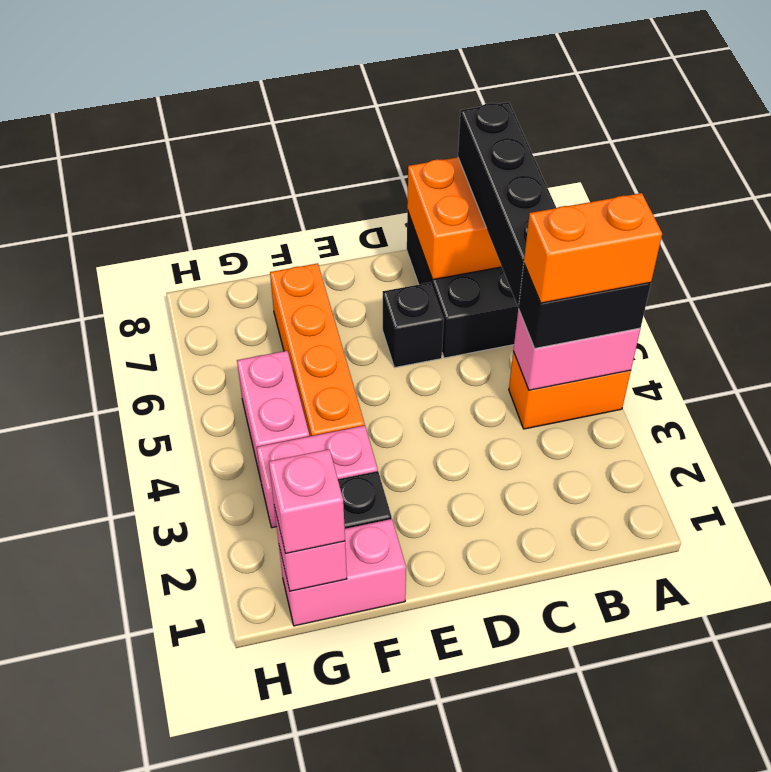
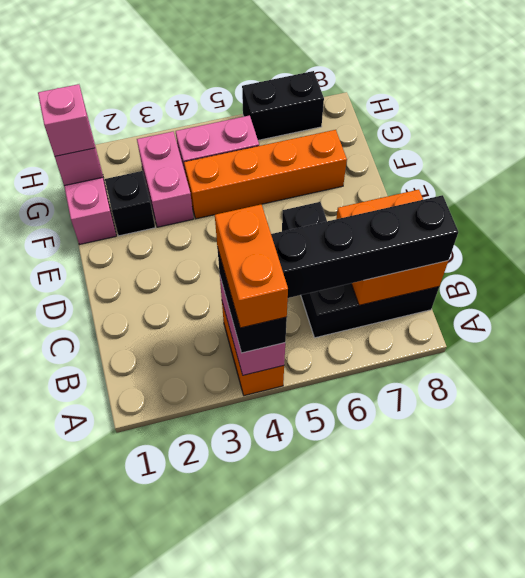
none -> black brick H6:H7 level 1

